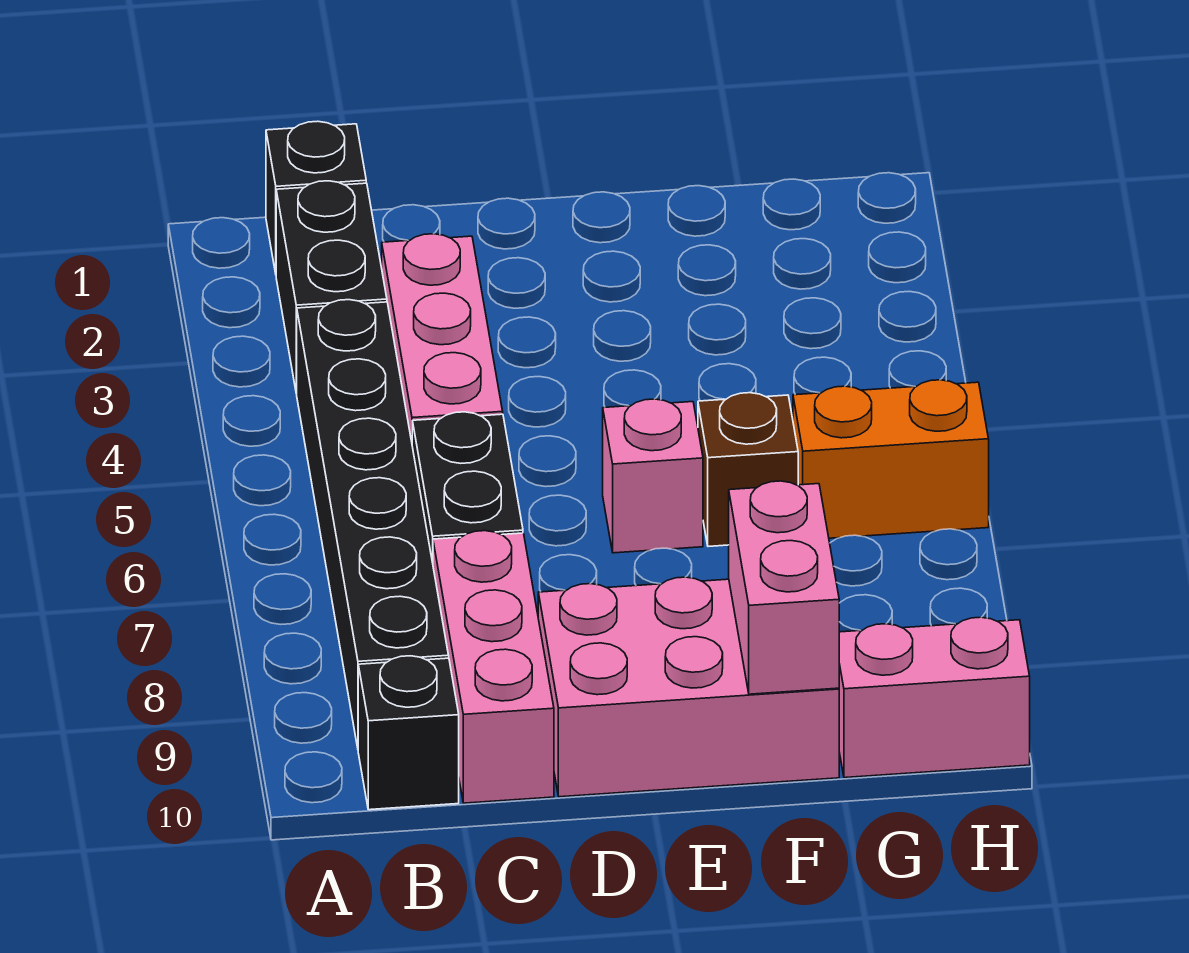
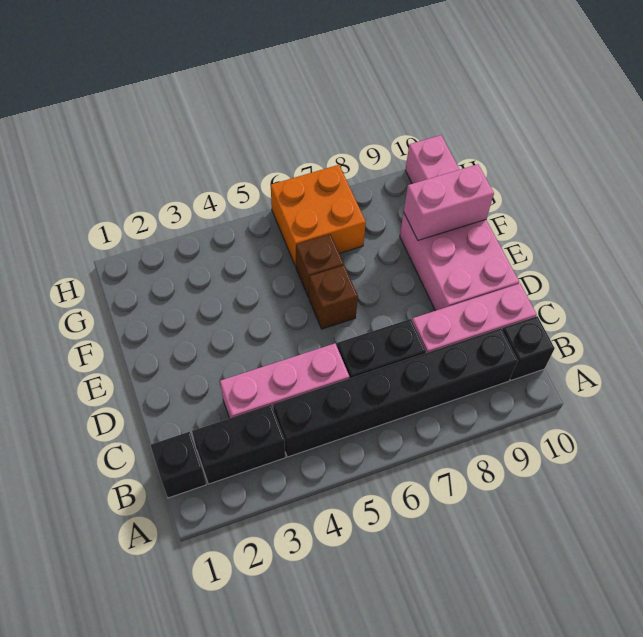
pink brick E6 level 1 -> brown brick E6 level 1
orange brick G6:H6 level 1 -> orange brick G6:H7 level 1

